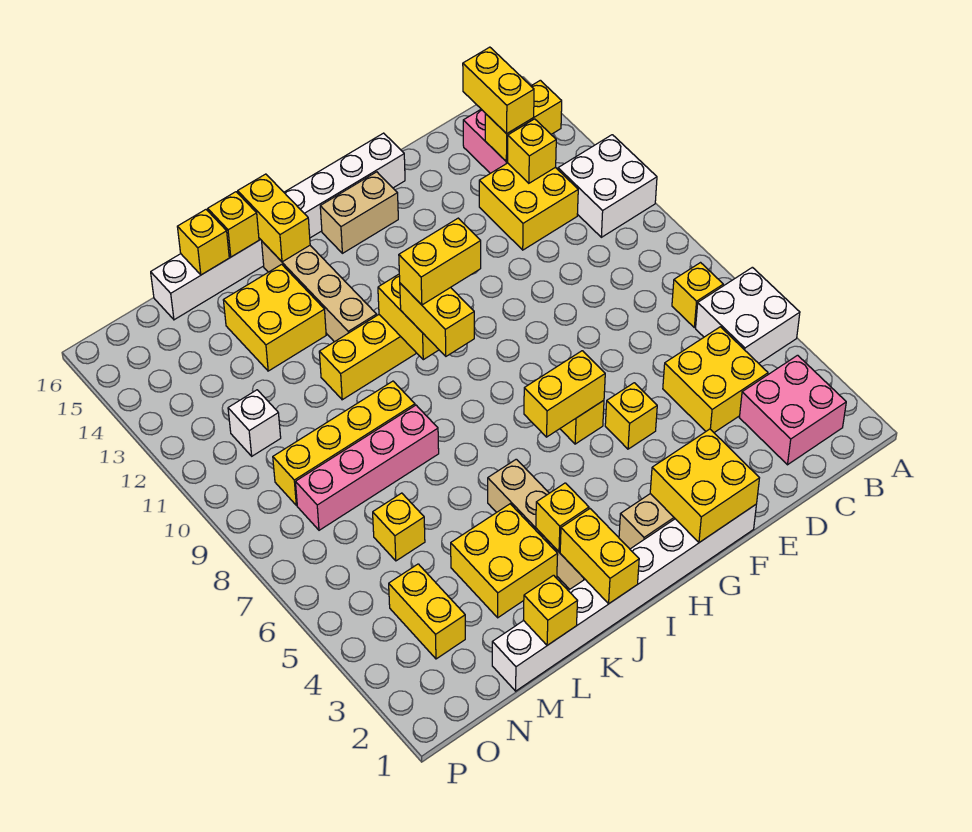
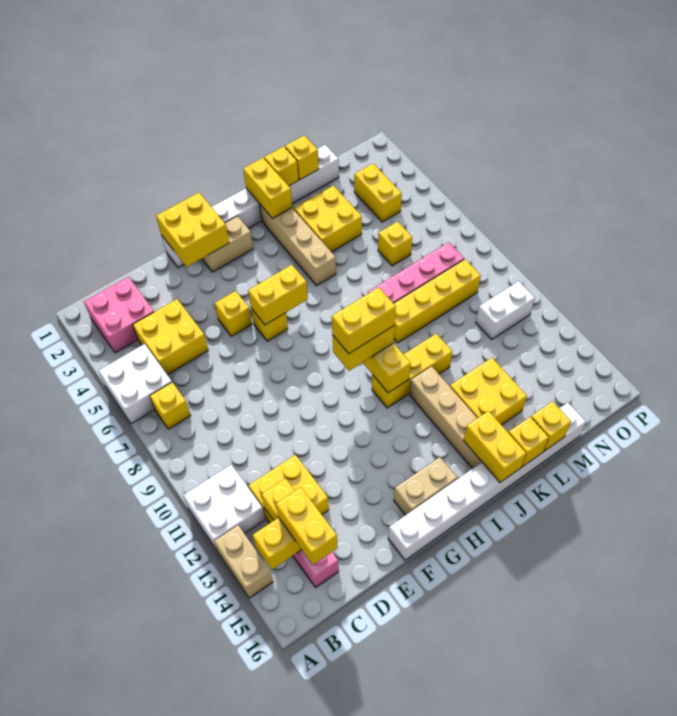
none -> tan brick A13:A14 level 1
yellow brick I9:I10 level 3 -> yellow brick H10:I10 level 3
yellow brick J3 level 2 -> yellow brick K1 level 2
white brick N11 level 1 -> white brick N11:O11 level 1

